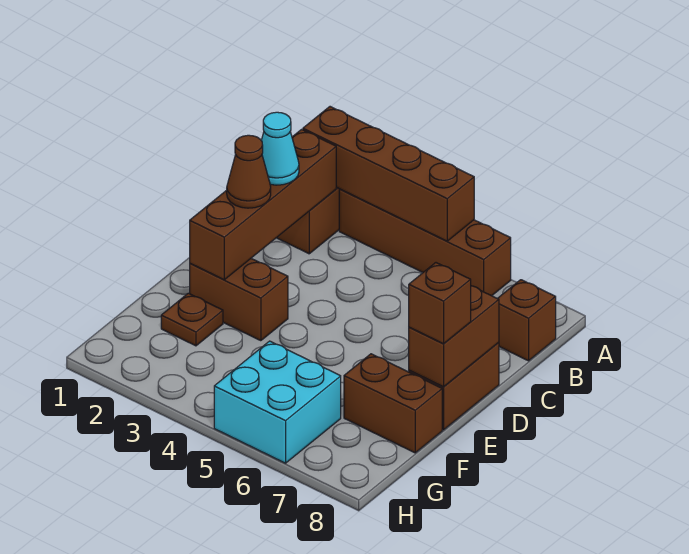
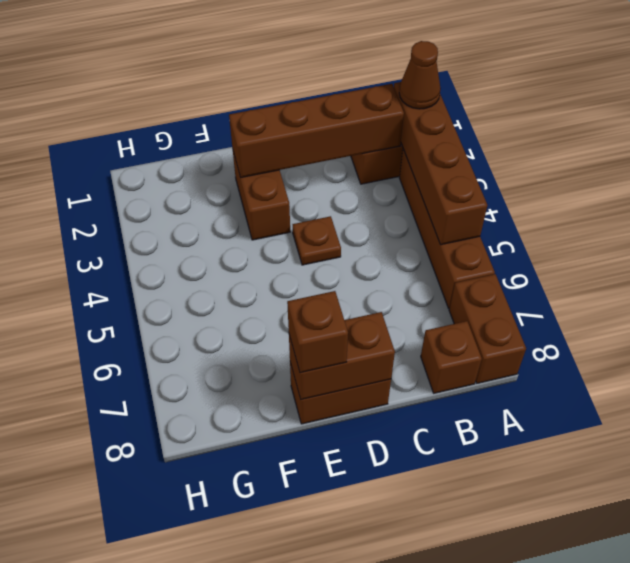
cyan cone C2 level 3 -> none
brown cone D2 level 3 -> brown cone A2 level 3
brown plate F2 level 1 -> brown plate D4 level 1
brown brick F7:F8 level 1 -> brown brick A7:A8 level 1
cyan brick G5:H6 level 1 -> none

